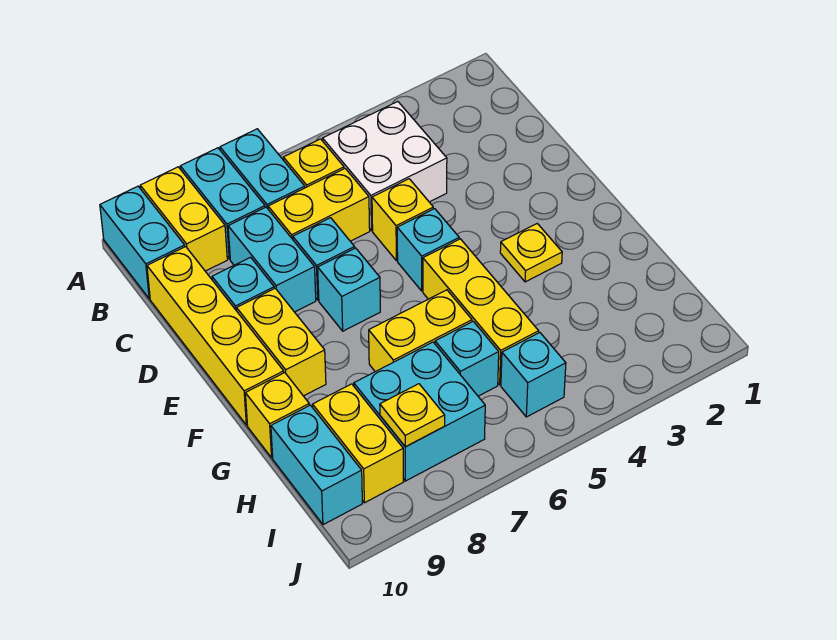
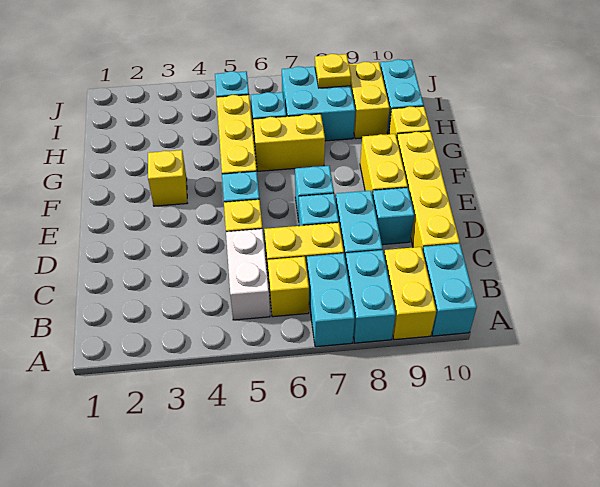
white brick B4:C5 level 1 -> white brick B5:C5 level 1
yellow plate F3 level 1 -> yellow brick F3 level 1

